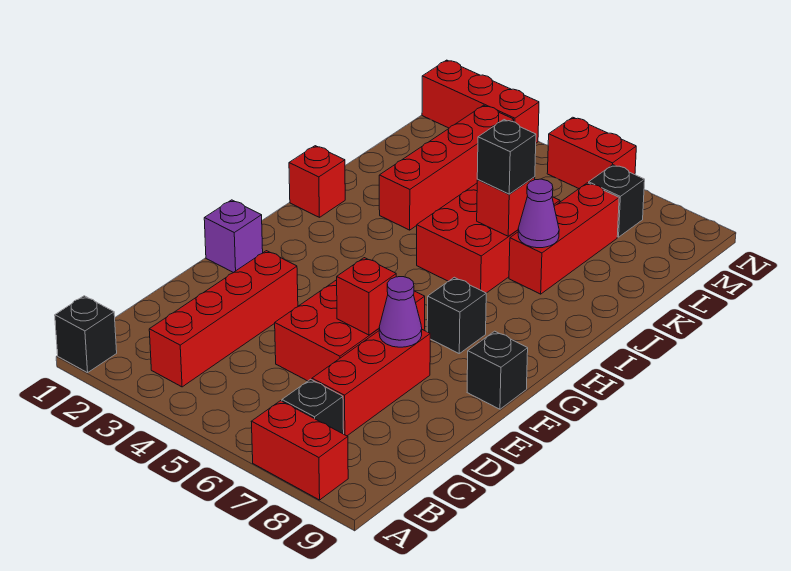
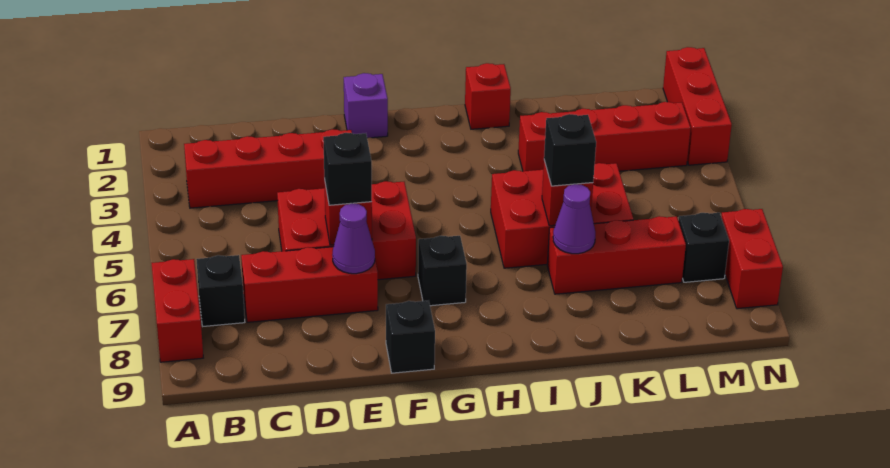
black brick A1 level 1 -> black brick E6 level 3
red brick N5:N6 level 1 -> red brick N7:N8 level 1

